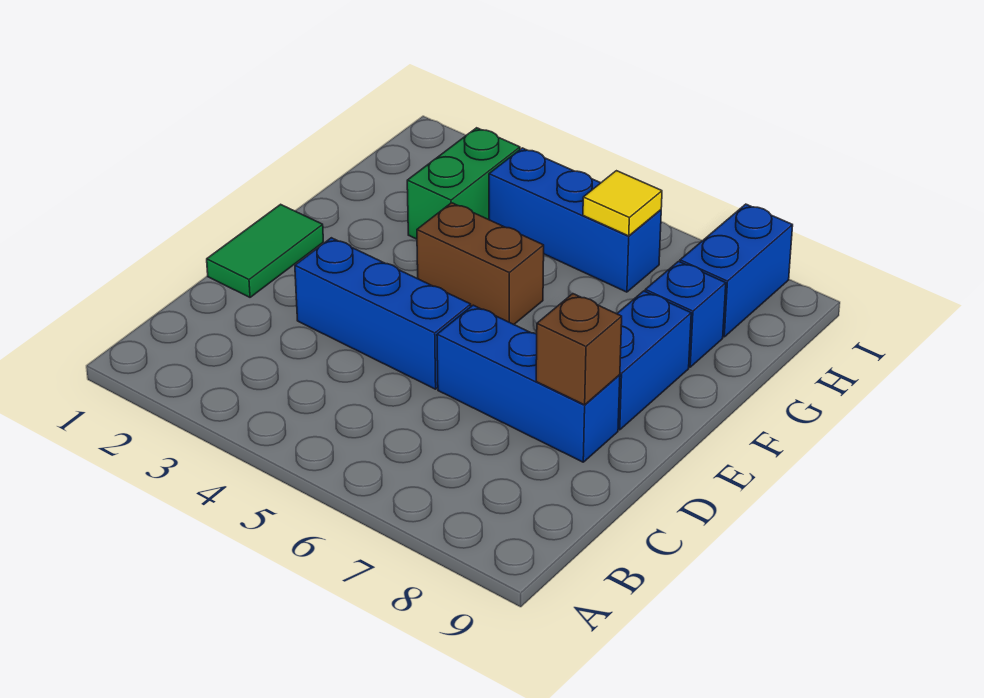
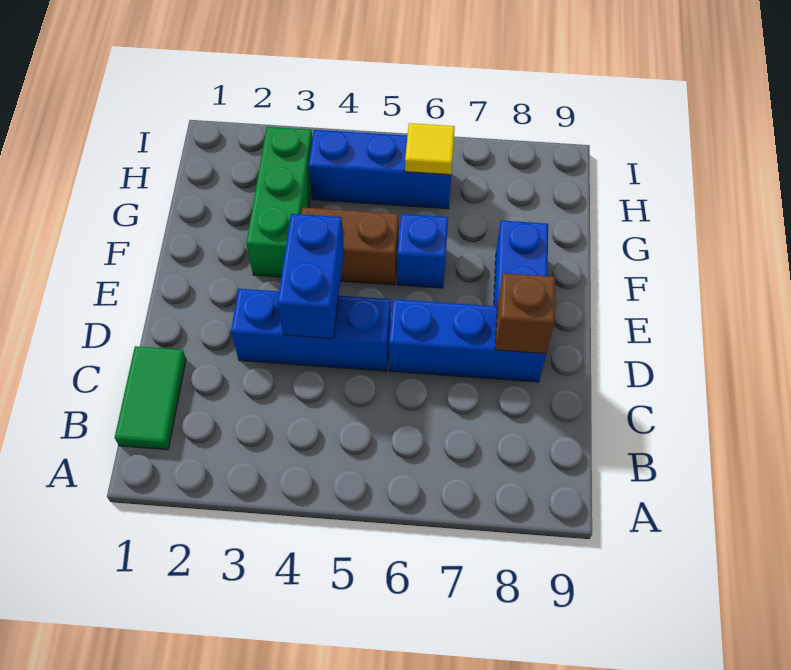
green tile D1:E1 level 1 -> green tile B1:C1 level 1
green brick G3:H3 level 1 -> green brick F3:H3 level 1
blue brick G8 level 1 -> blue brick F6 level 1
blue brick H8:I8 level 1 -> blue brick D4:E4 level 2

